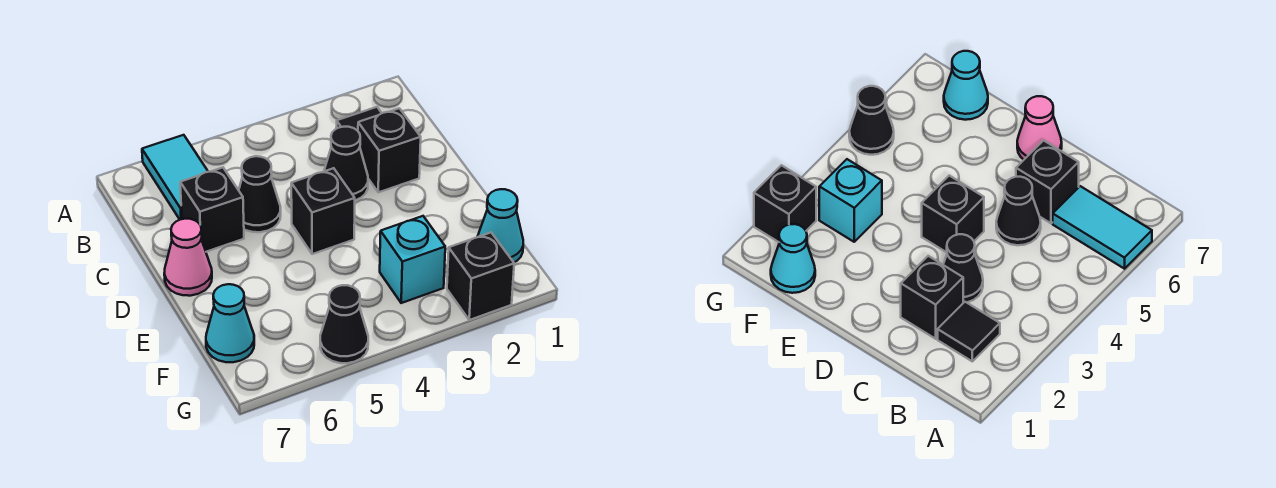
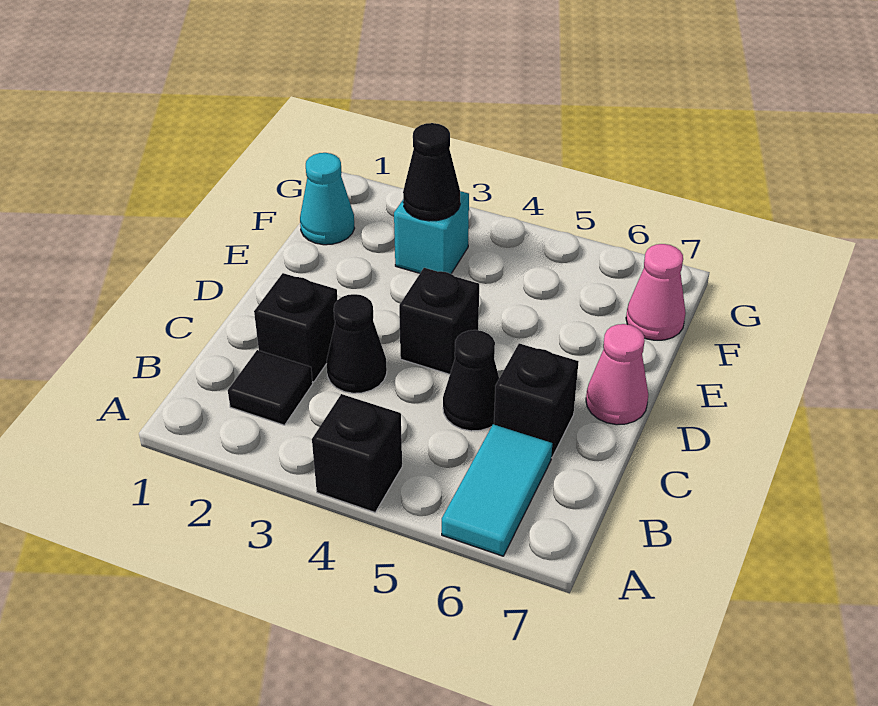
cyan cone F7 level 1 -> pink cone F7 level 1
black brick G2 level 1 -> black brick A4 level 1
black cone G5 level 1 -> black cone F3 level 2

